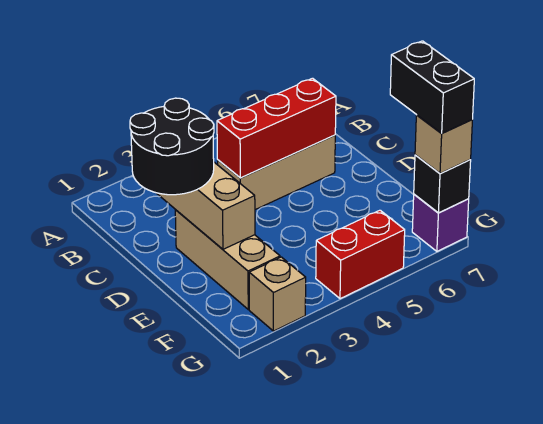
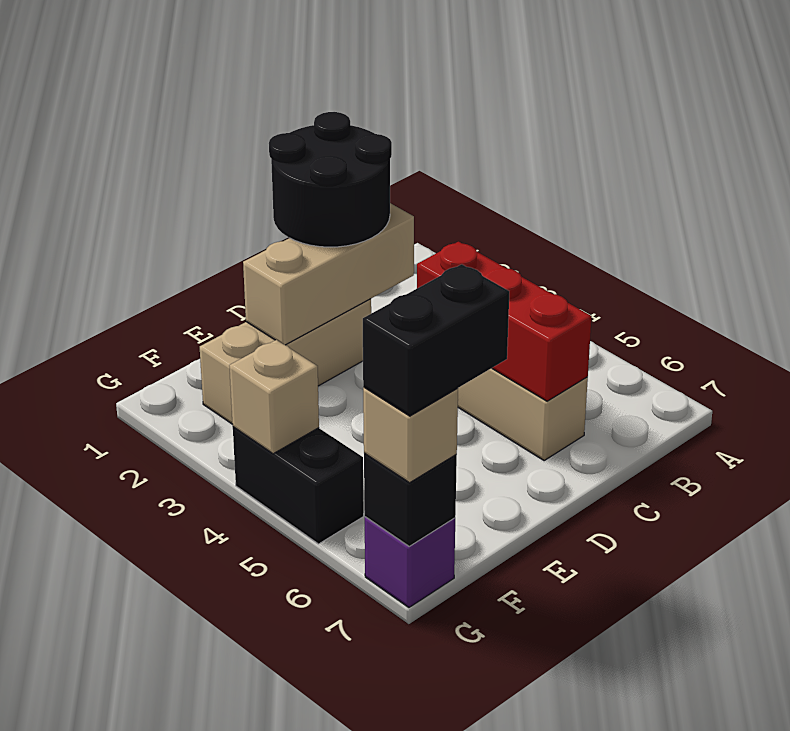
tan brick G2 level 1 -> tan brick G4 level 2
red brick G4:G5 level 1 -> black brick G4:G5 level 1

